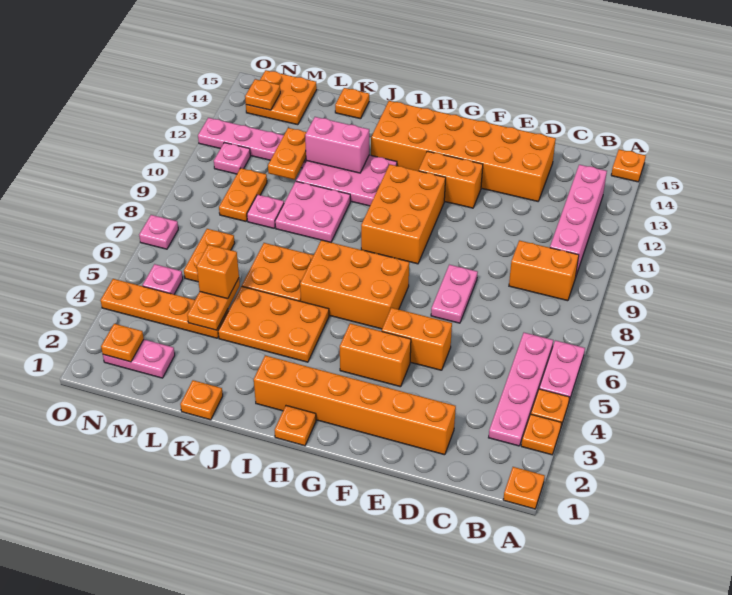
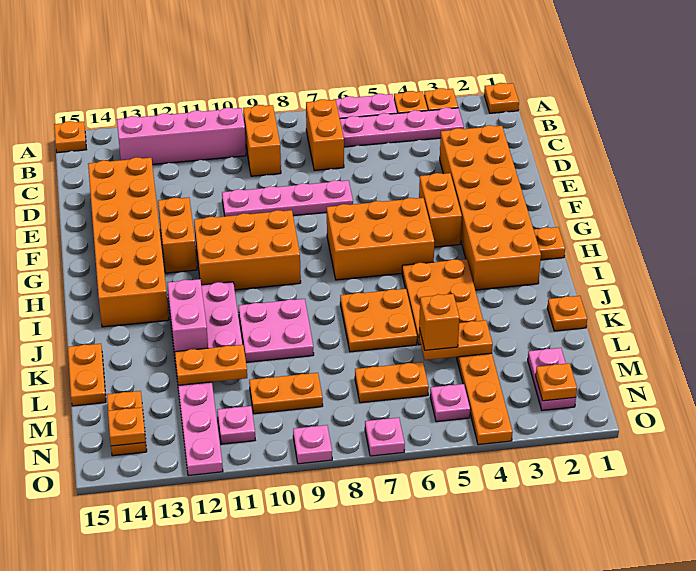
orange brick D2:I2 level 1 -> orange brick D2:I3 level 1
orange brick E5:F5 level 1 -> orange brick B7:C7 level 1
pink plate E7:E8 level 1 -> pink plate E7:E10 level 1
orange brick G6:I7 level 1 -> orange brick G5:H7 level 1
orange plate K15 level 1 -> orange plate K15:L15 level 1
pink plate L9 level 1 -> pink plate O9 level 1
orange plate M14:N15 level 1 -> orange plate M14:N14 level 1

